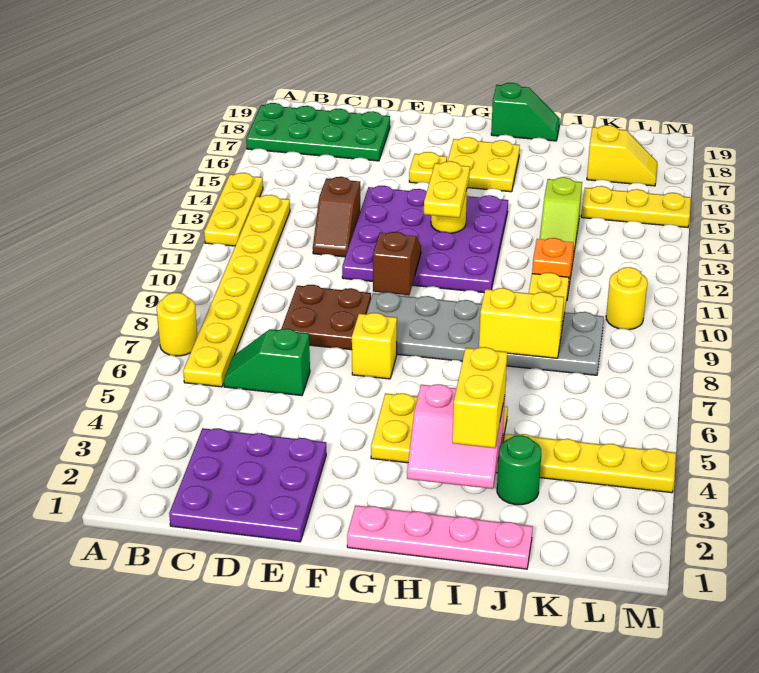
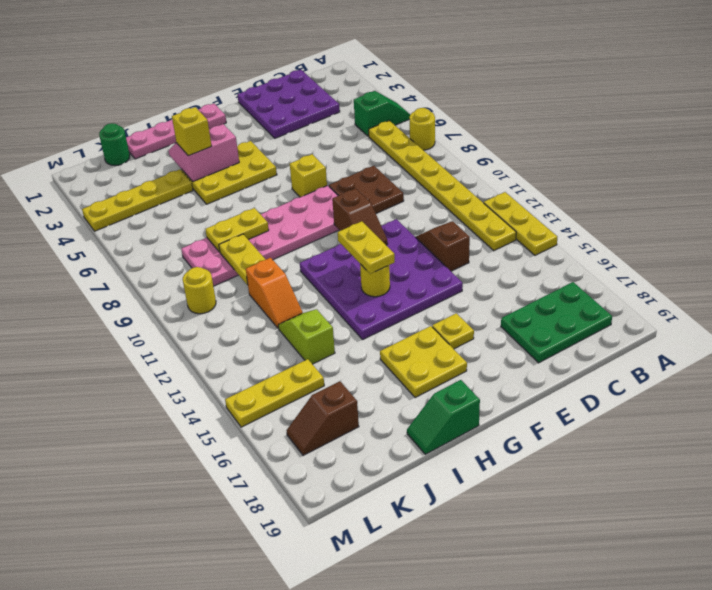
green plate A17:D18 level 1 -> green plate B17:D18 level 1
green slope C6:D6 level 1 top D -> green slope A5:B5 level 1 top B
grey plate F8:K9 level 1 -> pink plate F8:K9 level 1
yellow brick I3:I4 level 3 -> yellow brick I4 level 3
yellow brick I8:J8 level 2 -> yellow plate I8:J8 level 2
green round brick J3 level 1 -> green round brick K1 level 1
yellow slope K17:L17 level 1 top K -> brown slope K17:L17 level 1 top K

